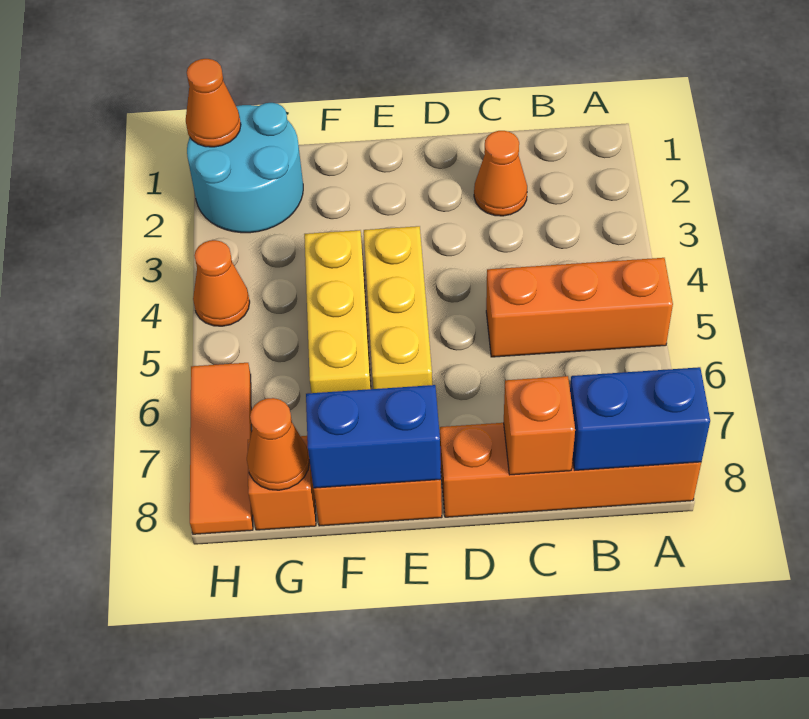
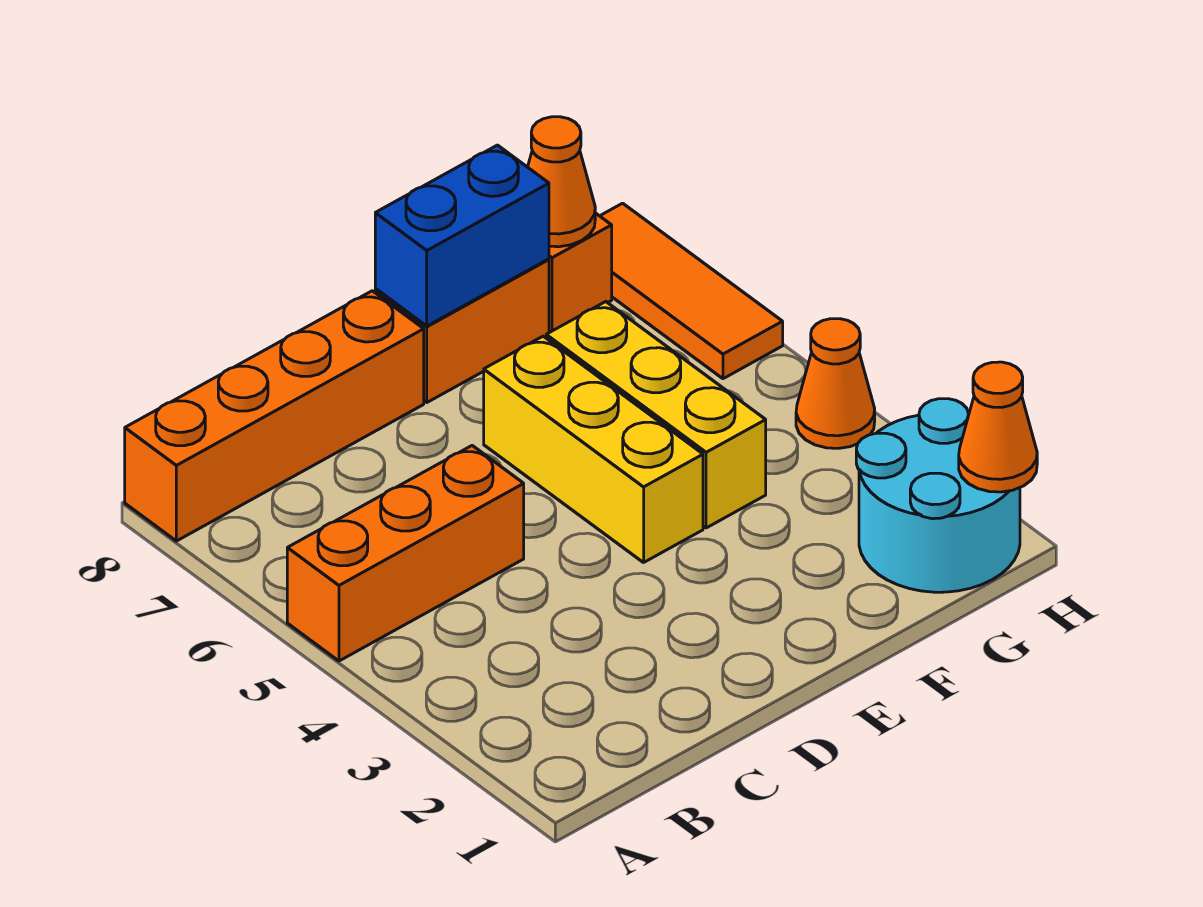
blue brick A8:B8 level 2 -> none
orange cone C2 level 1 -> none
orange brick C8 level 2 -> none

